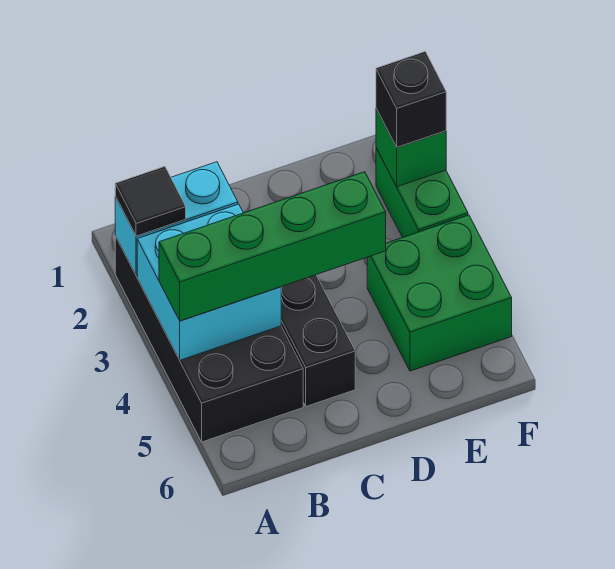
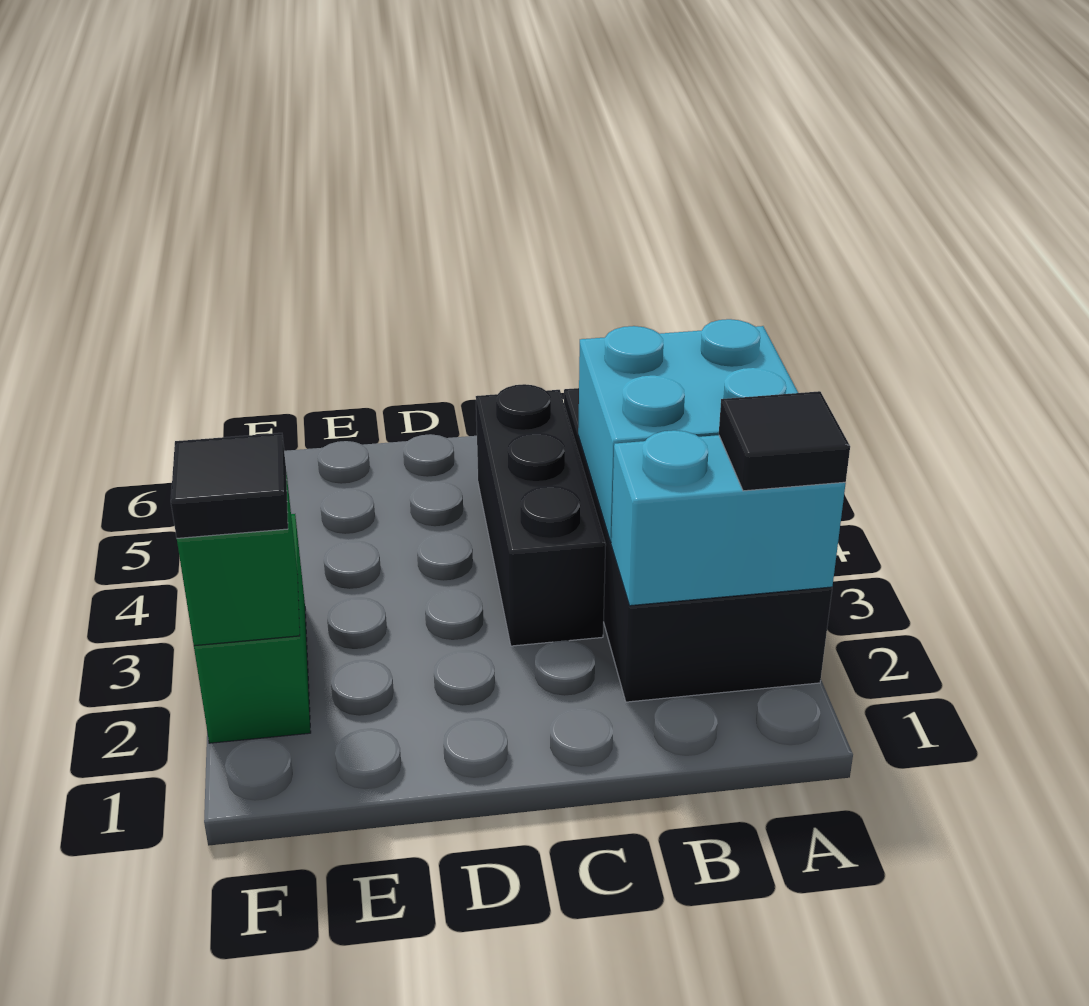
green brick A4:D4 level 3 -> none
green brick E4:F5 level 1 -> none
black brick F2 level 3 -> black tile F2 level 3

